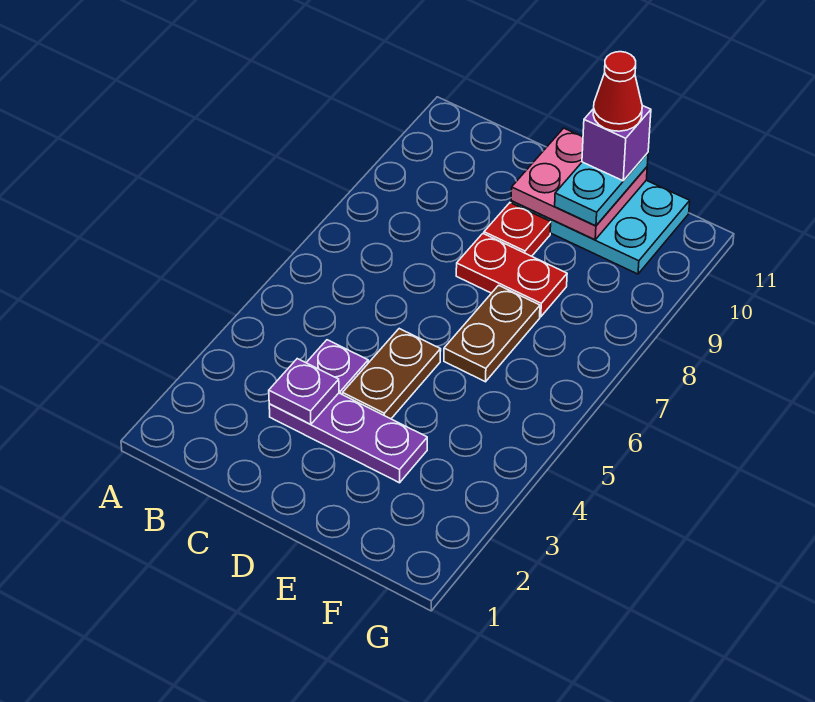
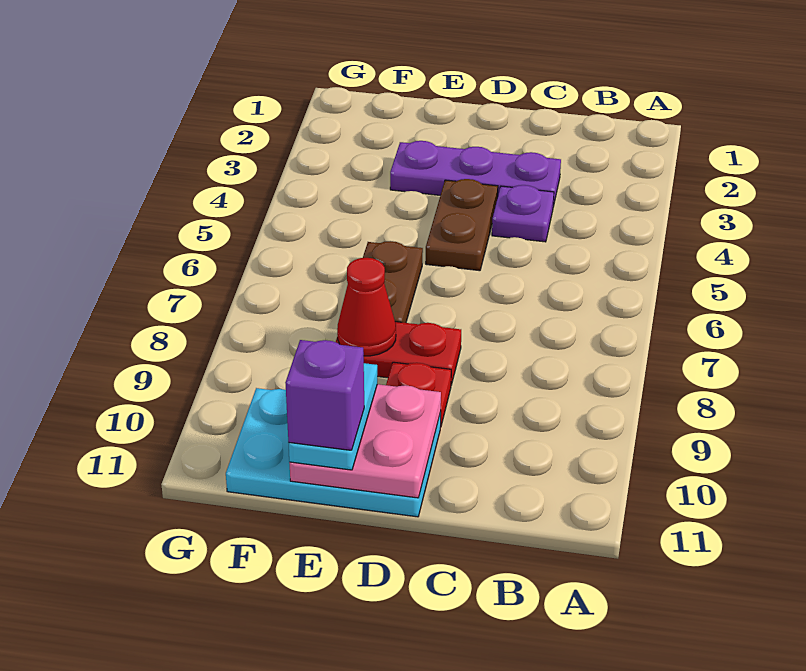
purple plate C3 level 2 -> none
red cone E11 level 5 -> red cone E8 level 2

